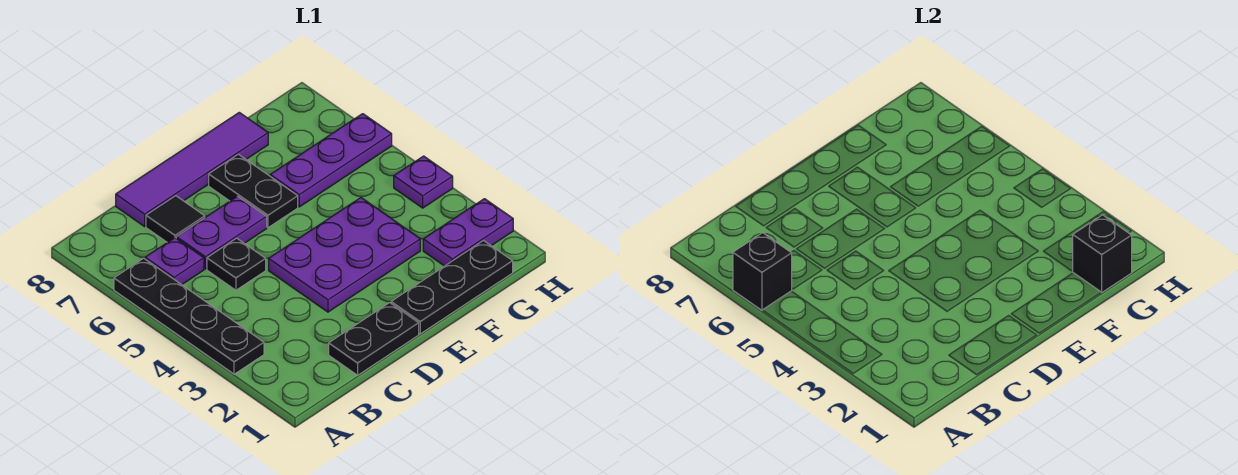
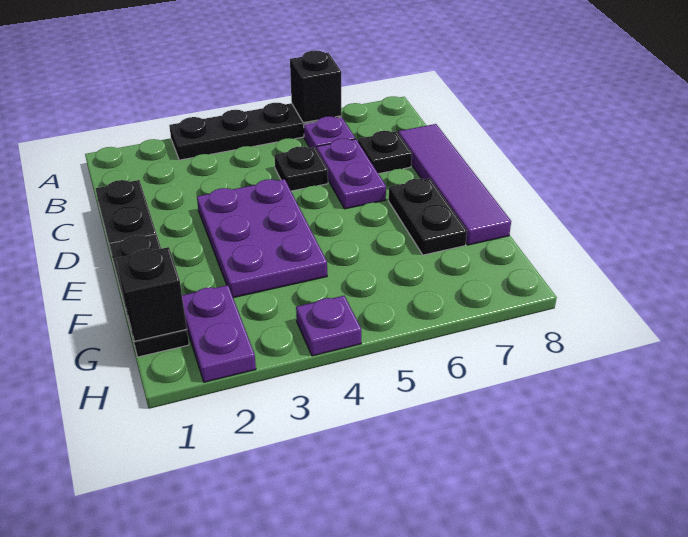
black tile C7 level 1 -> black plate C7 level 1
black plate E6:E7 level 1 -> black plate E7:F7 level 1
purple plate F6:H6 level 1 -> none

